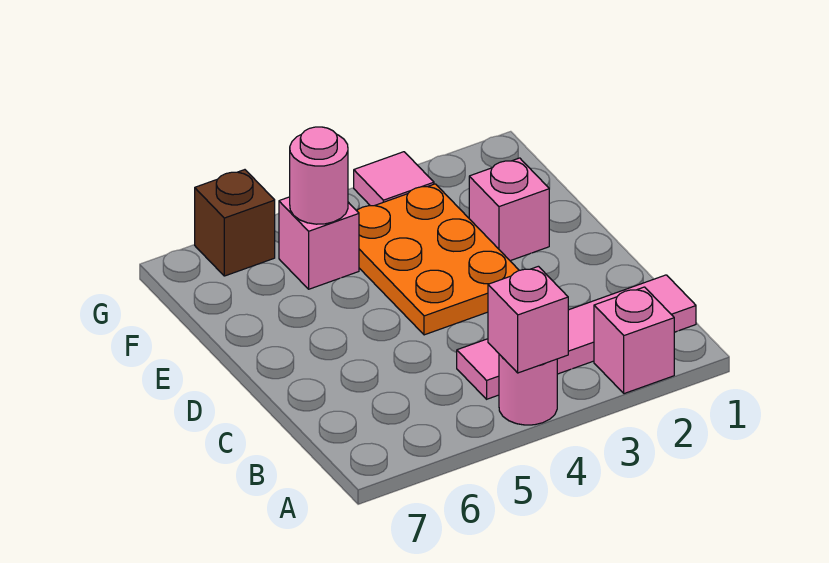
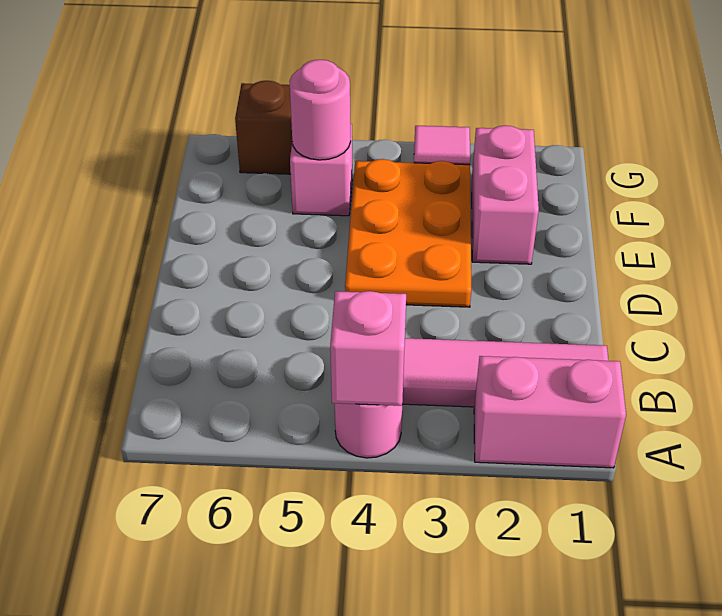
pink brick A2 level 1 -> pink brick A1:A2 level 1
pink brick E2 level 1 -> pink brick E2:F2 level 1

